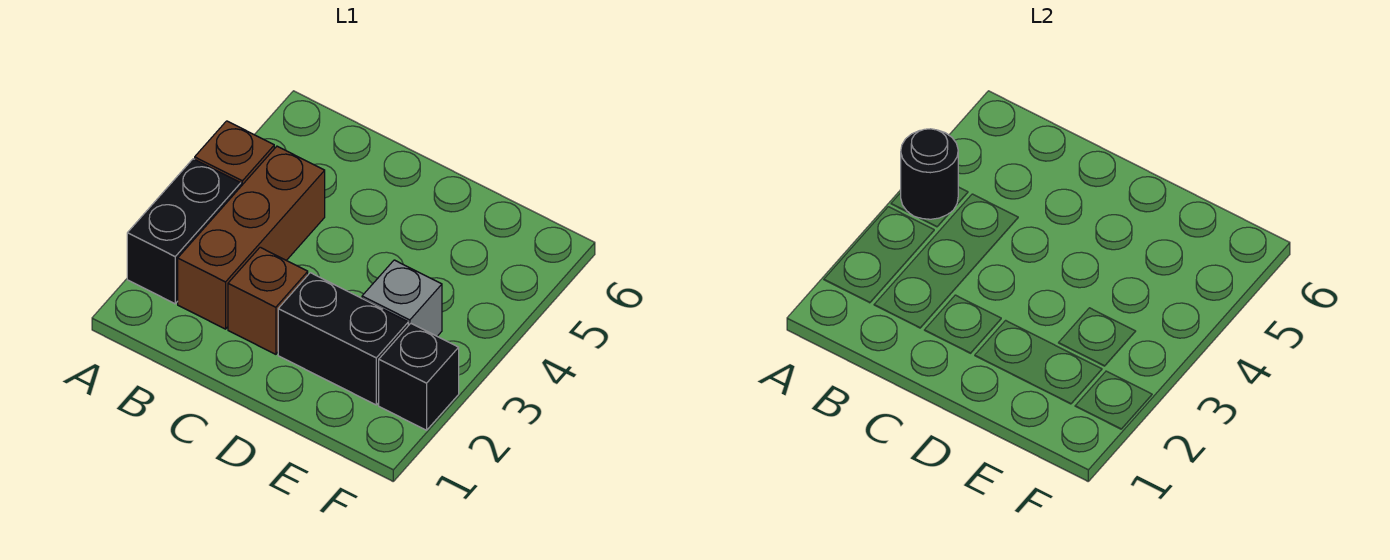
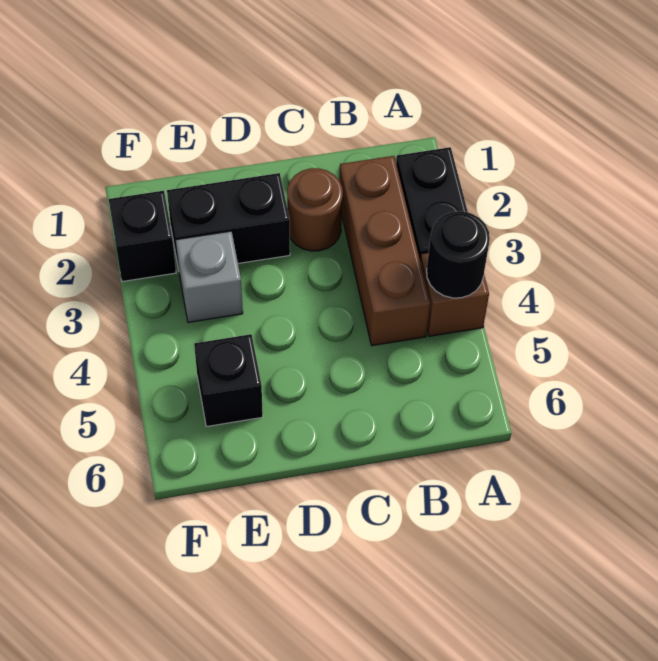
brown brick C2 level 1 -> brown round brick C2 level 1
none -> black brick E5 level 1

